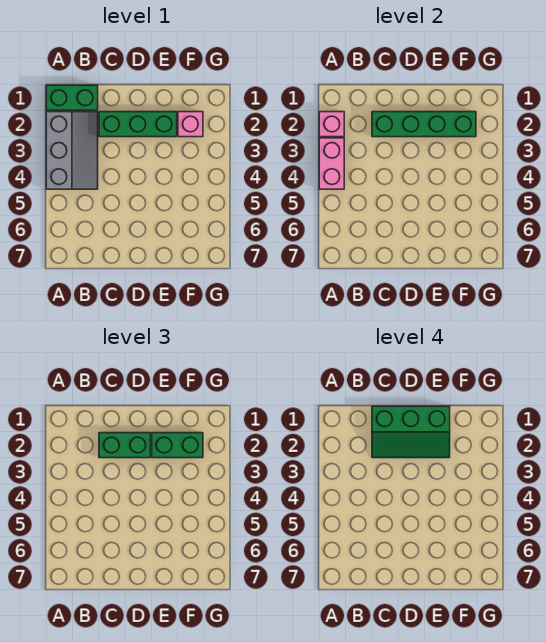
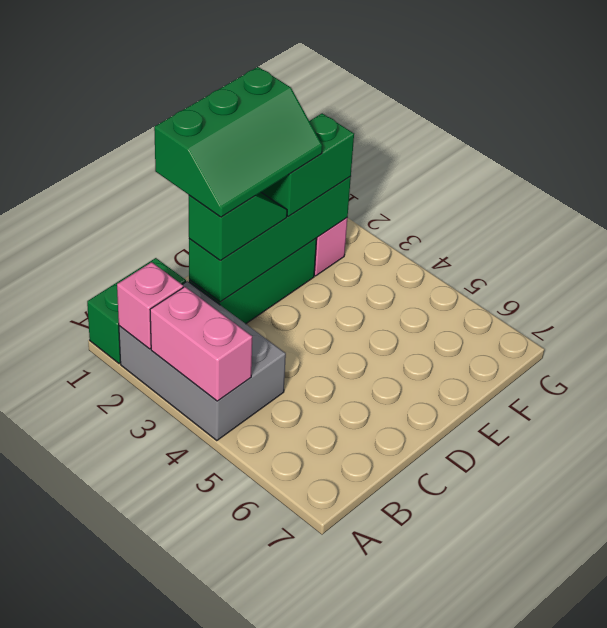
grey slope A2:B4 level 1 top A -> grey brick A2:B4 level 1
green brick C2:D2 level 3 -> green slope C2:D2 level 3 top C

